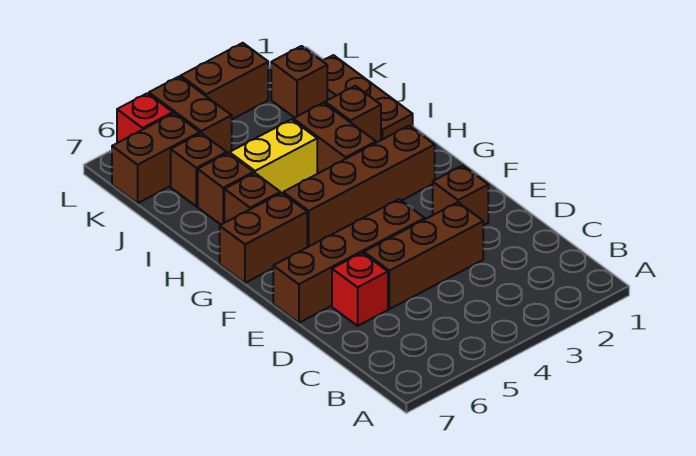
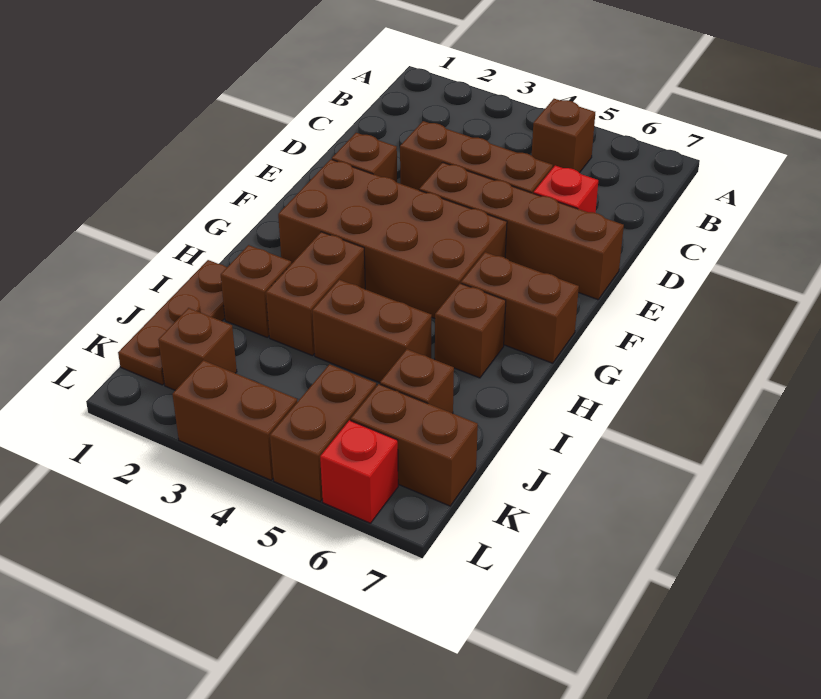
brown brick G2:G5 level 1 -> brown brick F2:G5 level 1
yellow brick I4:I5 level 1 -> brown brick I4:I5 level 1
brown brick I6 level 1 -> brown brick B5 level 1

